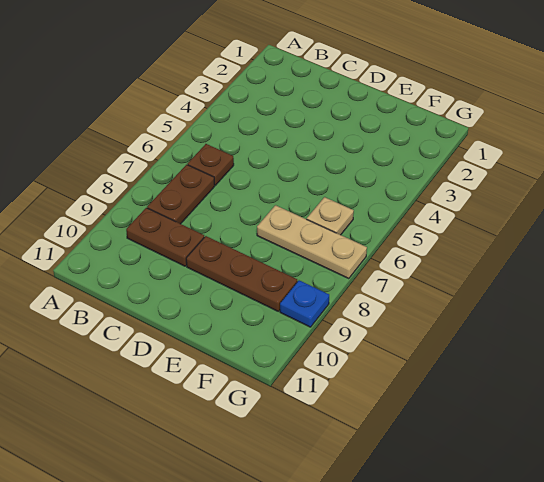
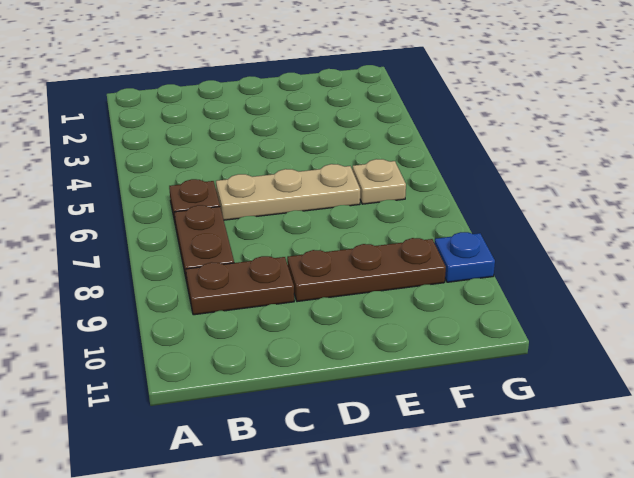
tan plate E7:G7 level 1 -> tan plate C6:E6 level 1

